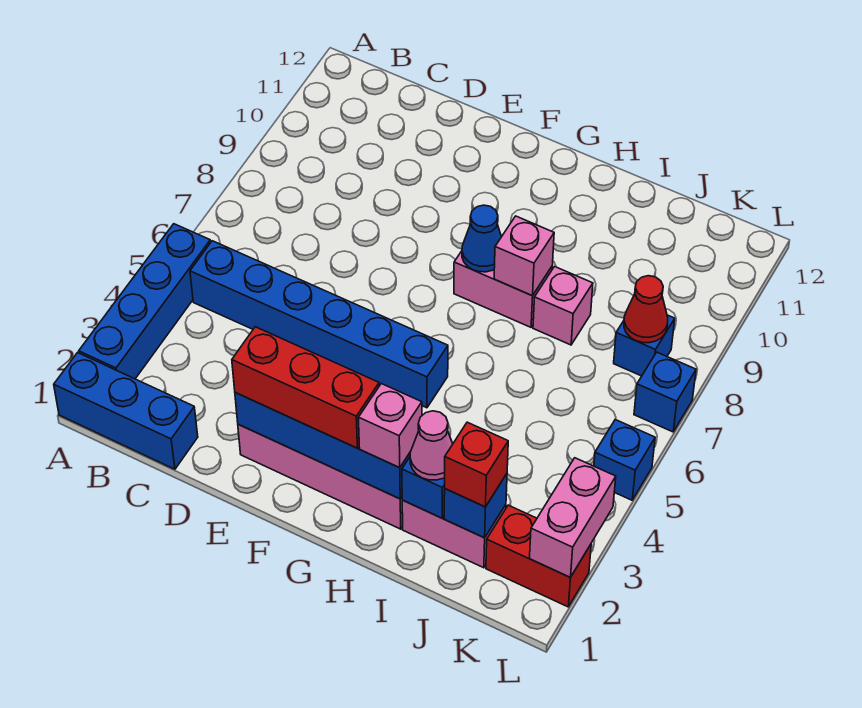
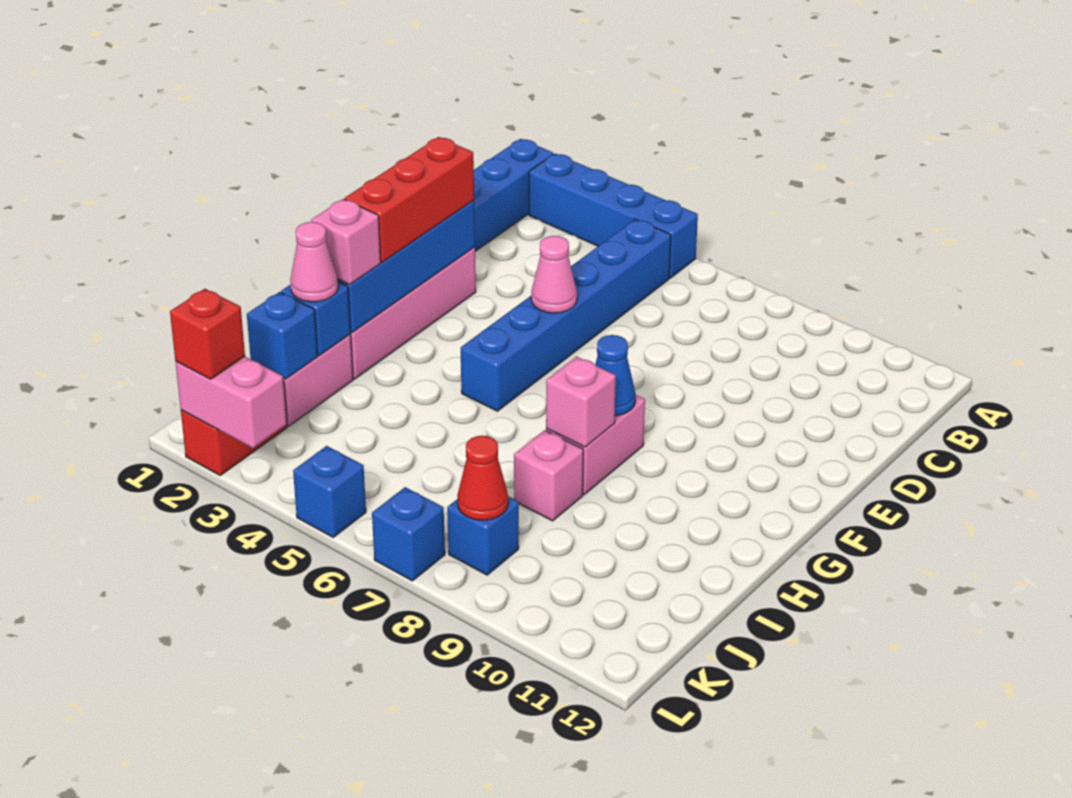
none -> pink cone E5 level 2
red brick J2 level 3 -> red brick L2 level 3

